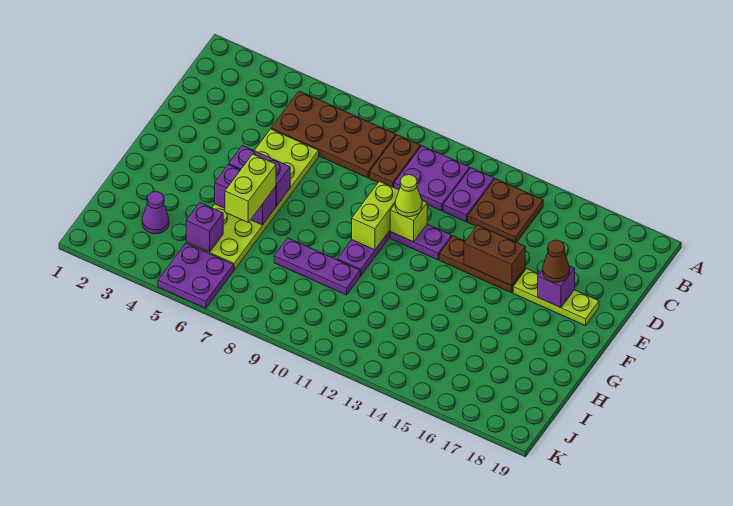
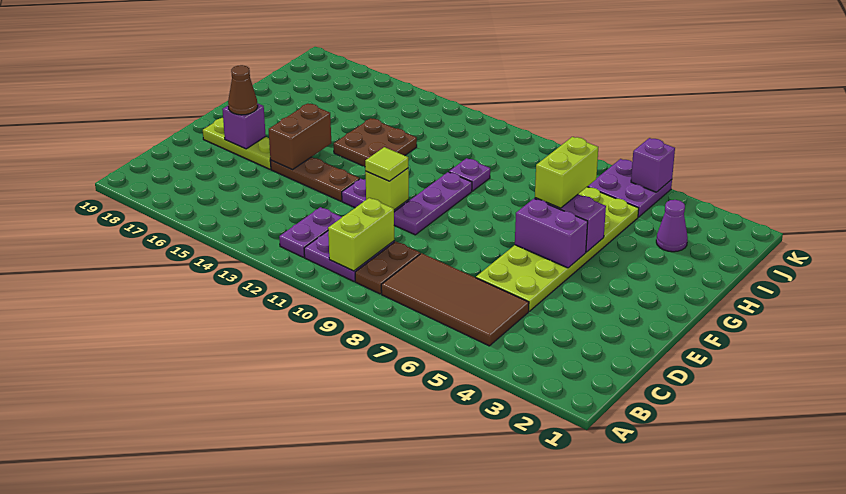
brown plate B5:C8 level 1 -> brown tile B5:C8 level 1
brown plate B13:C14 level 1 -> brown plate G13:H14 level 1
lime brick E10:F10 level 2 -> lime brick B10:C10 level 2
lime cone E11 level 3 -> lime tile E11 level 3
brown brick E14:E15 level 2 -> brown brick E15:F15 level 2
purple plate H8:H10 level 1 -> purple plate H10 level 1
purple brick I5 level 2 -> purple brick K5 level 2

